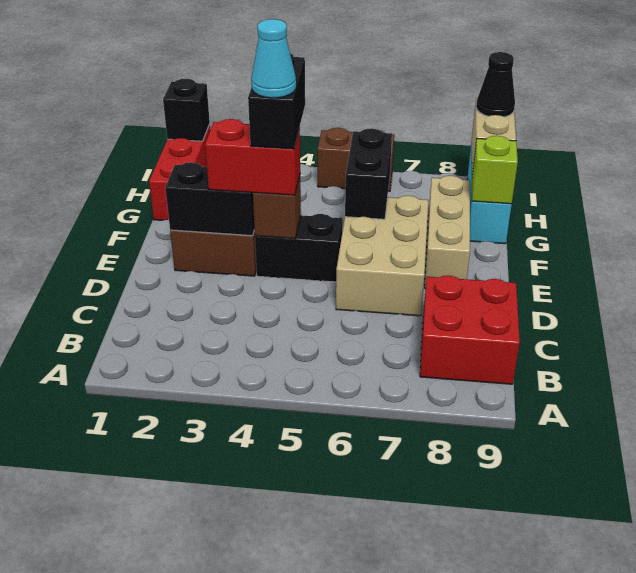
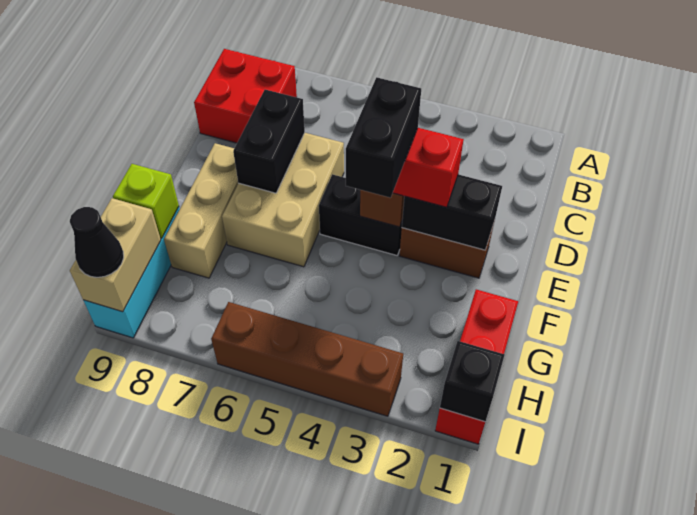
cyan cone E4 level 5 -> none
black brick F6:G6 level 2 -> black brick D7:E7 level 2
brown brick I5:I6 level 1 -> brown brick I3:I6 level 1

